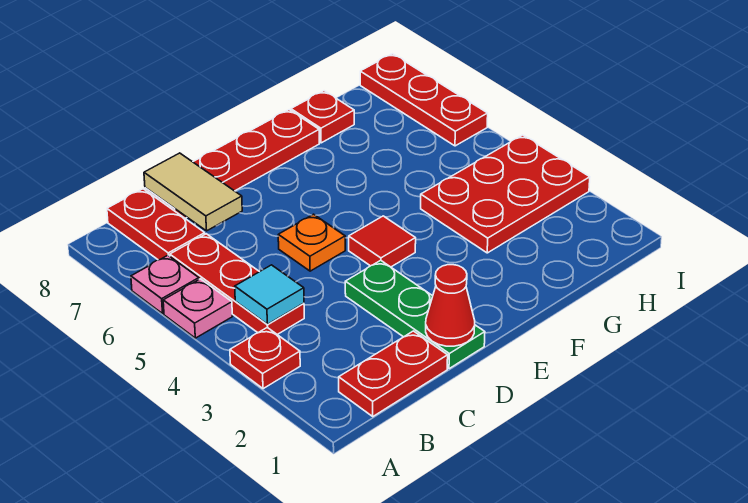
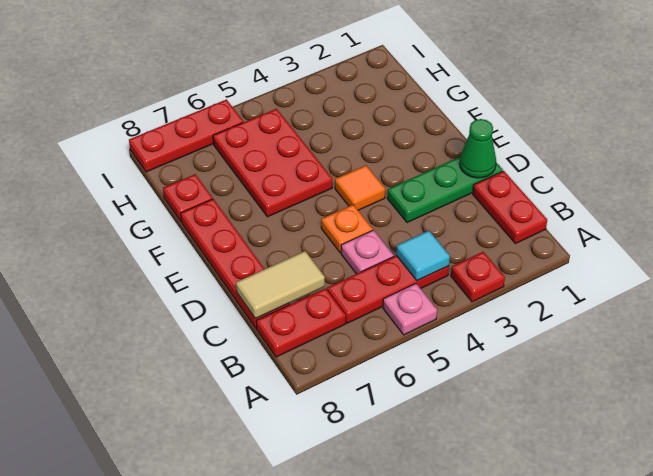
pink plate A6 level 1 -> pink plate C5 level 1
red cone D1 level 2 -> green cone D1 level 2
red tile E4 level 1 -> orange tile E4 level 1
red plate G3:I4 level 1 -> red plate F5:H6 level 1

